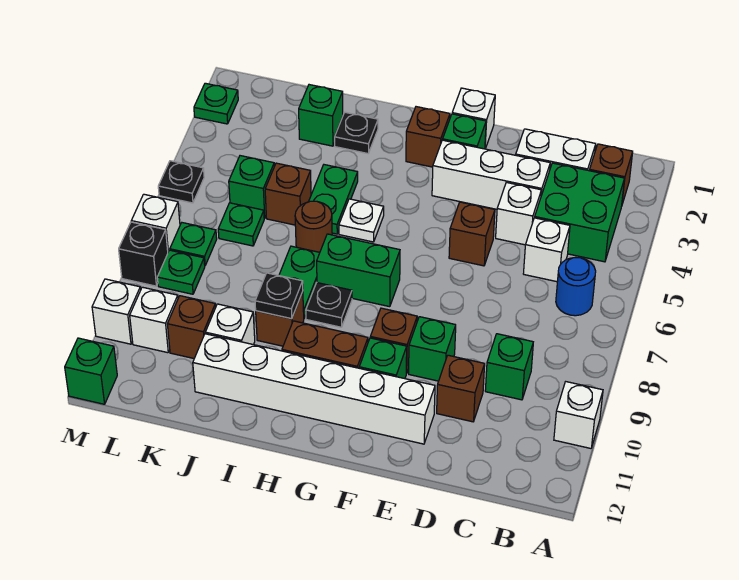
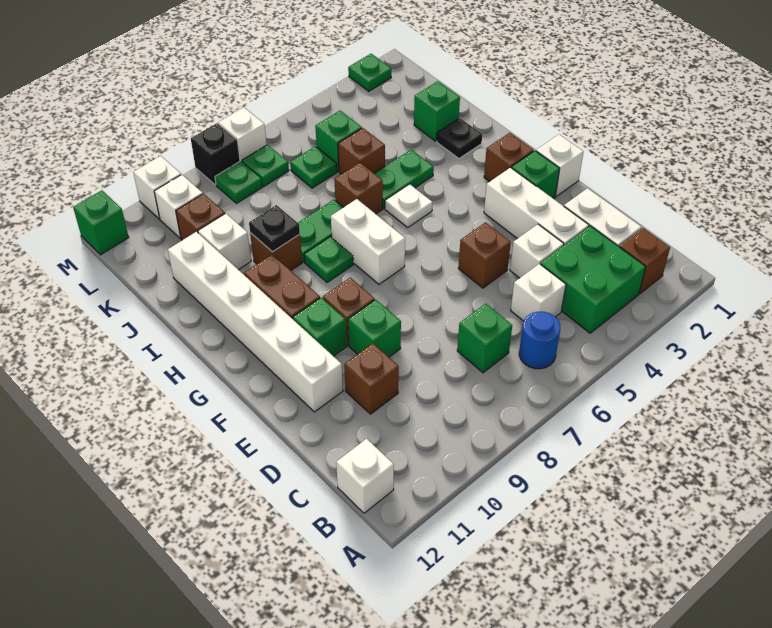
white brick A10 level 1 -> white brick B12 level 1
green brick C9 level 1 -> green brick C7 level 1
green brick G7:H7 level 1 -> white brick G7:H7 level 1
black plate H8 level 1 -> green plate H8 level 1
brown round brick I6 level 1 -> brown brick I6 level 1
black plate M5 level 1 -> none

